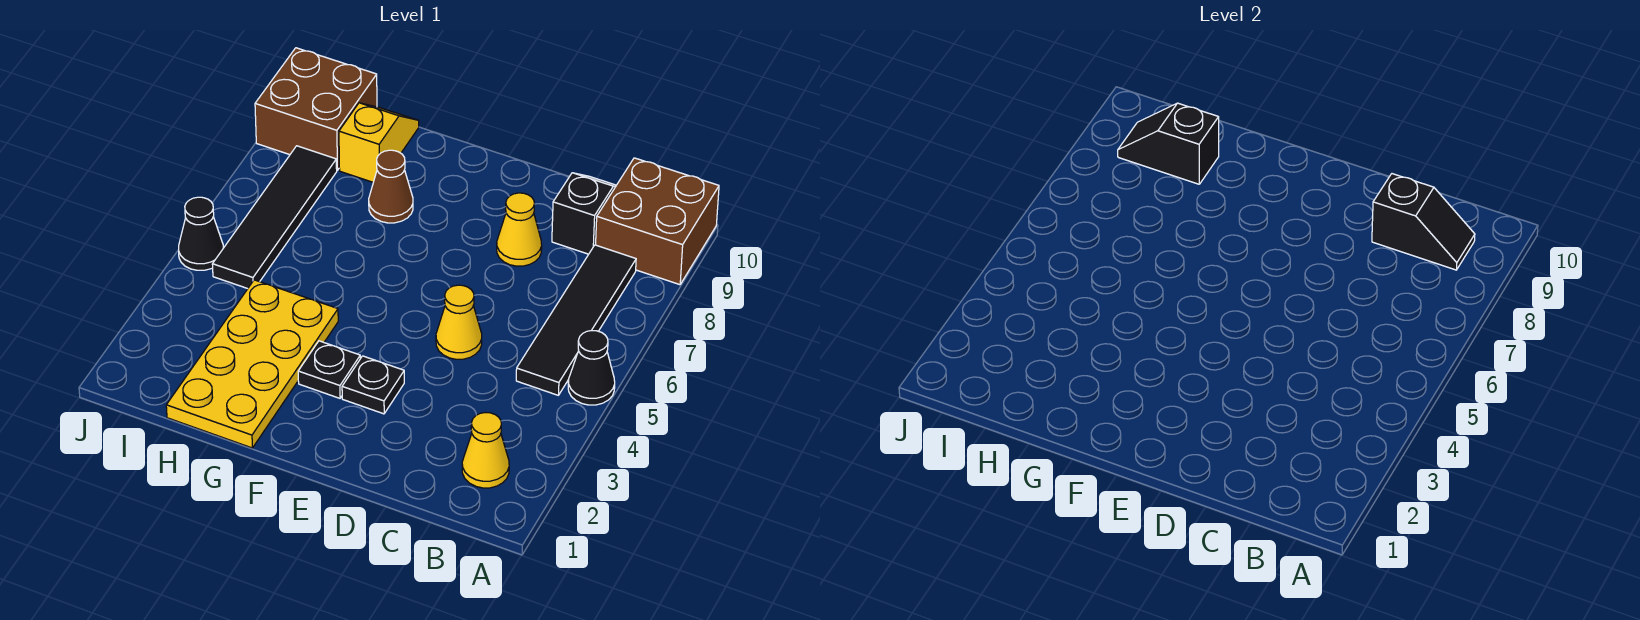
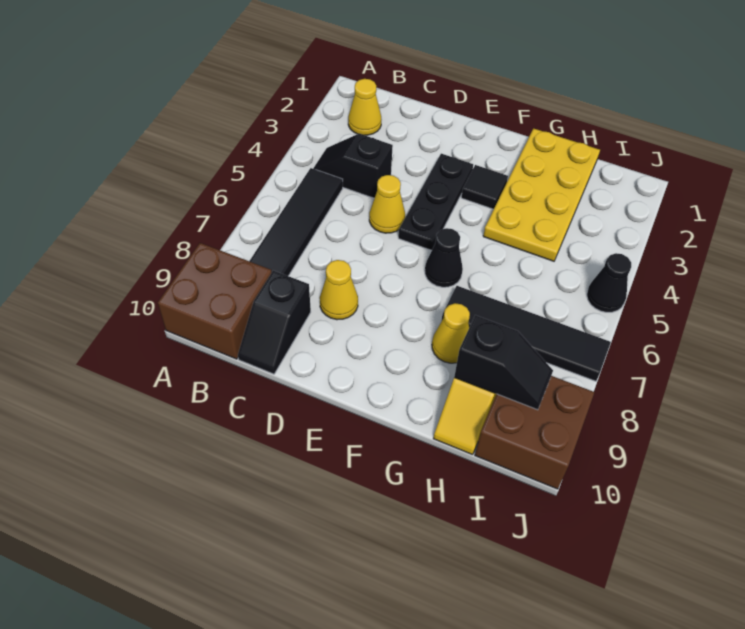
black cone A5 level 1 -> black cone F6 level 1
black slope B9:C9 level 2 top C -> black slope B4:C4 level 1 top C
black plate E3 level 1 -> black plate E3:E5 level 1
black plate F3 level 1 -> black tile F3 level 1
brown cone G8 level 1 -> yellow cone G8 level 1
black tile I5:I8 level 1 -> black tile G7:J7 level 1

